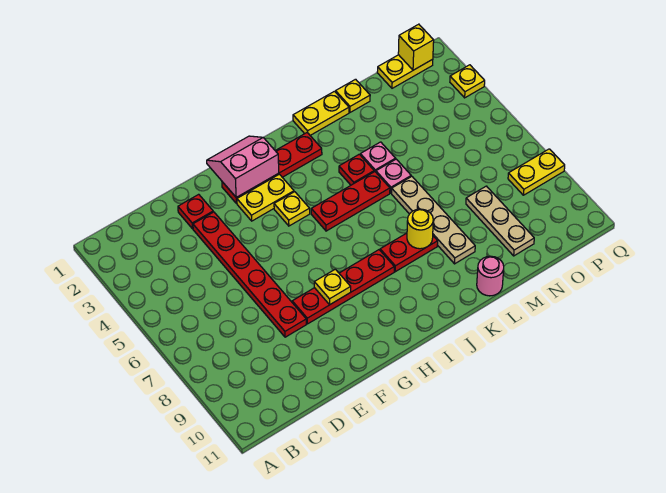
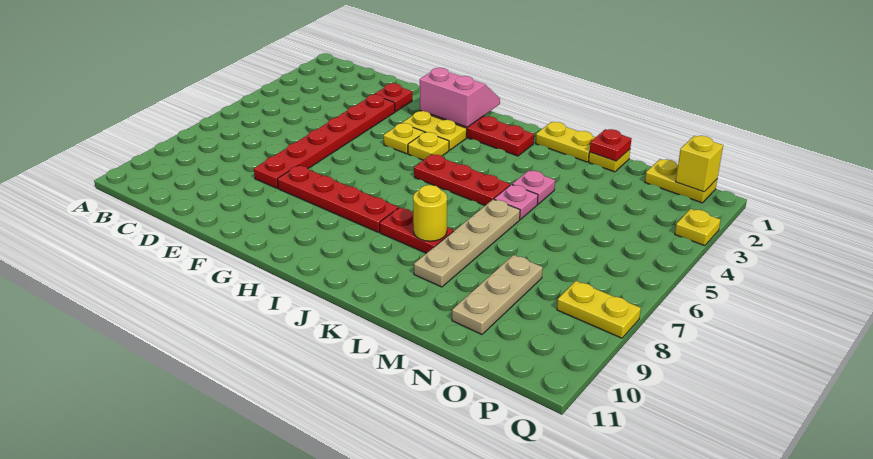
yellow plate G8 level 2 -> yellow plate G4 level 1
red plate K4 level 1 -> red plate M1 level 2
pink round brick L11 level 1 -> none

